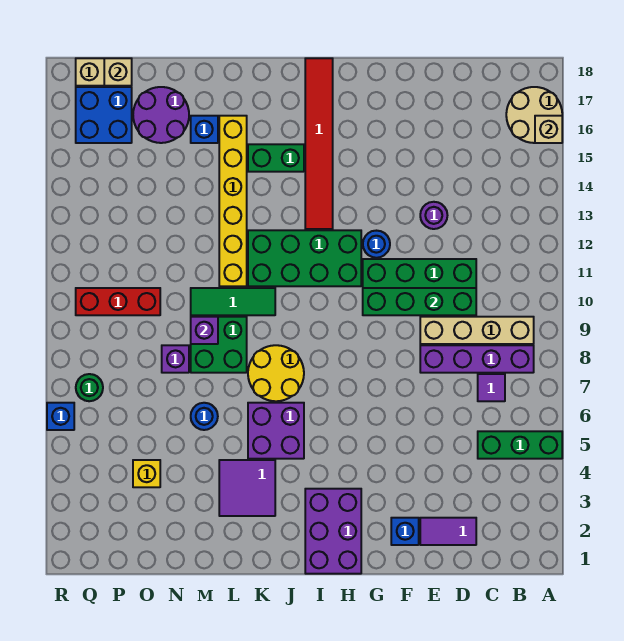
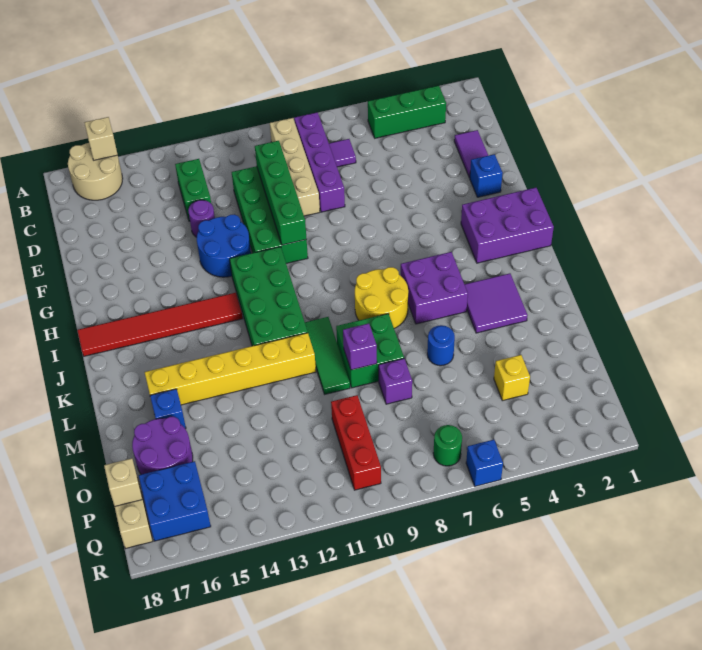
green brick A5:C5 level 1 -> green brick B3:B5 level 1
blue round brick G12 level 1 -> blue round brick F12:G13 level 1
green brick J15:K15 level 1 -> green brick C13:D13 level 1

